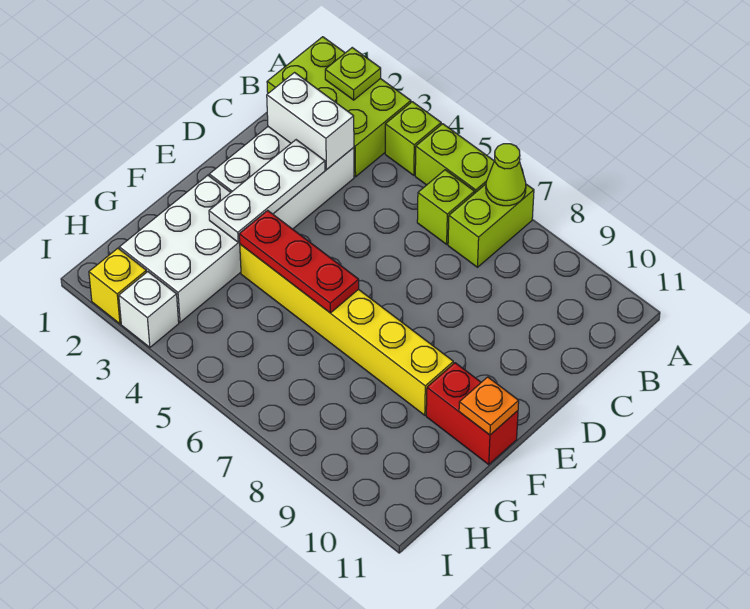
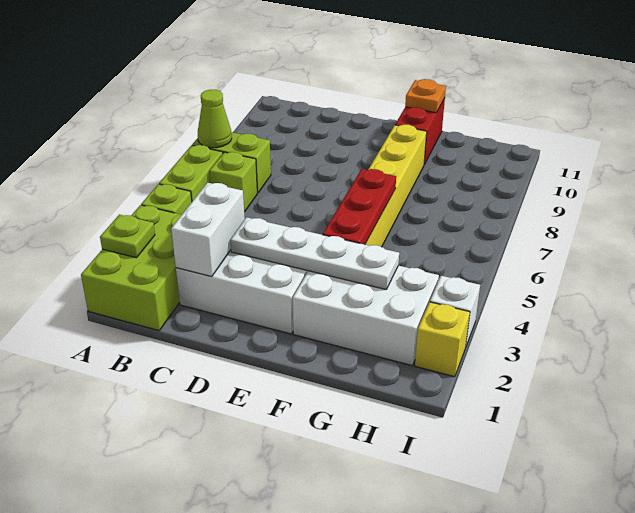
white plate D3:F3 level 2 -> white plate D3:G3 level 2

